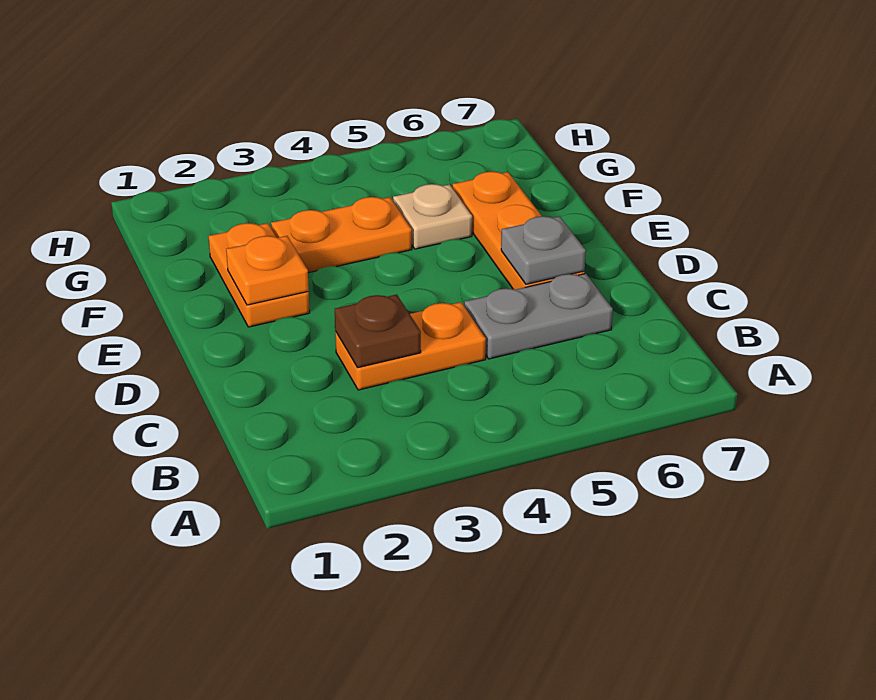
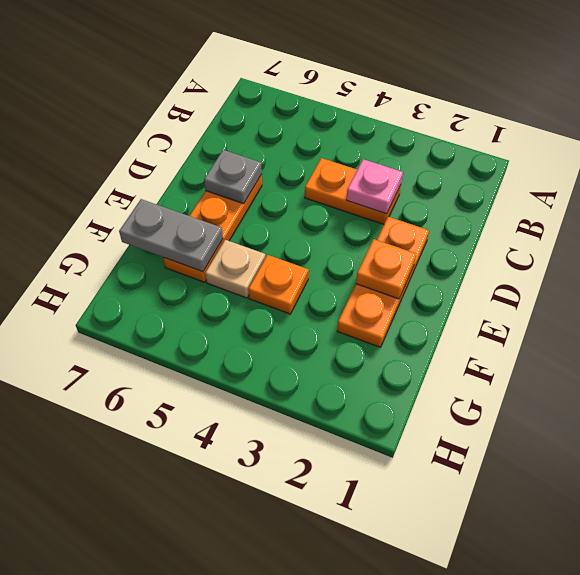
brown plate C3 level 2 -> pink plate C3 level 2
grey plate C5:C6 level 1 -> grey plate F6:F7 level 2
orange plate E2:F2 level 1 -> orange plate D2:F2 level 1
orange plate F3:F4 level 1 -> orange plate F4 level 1

